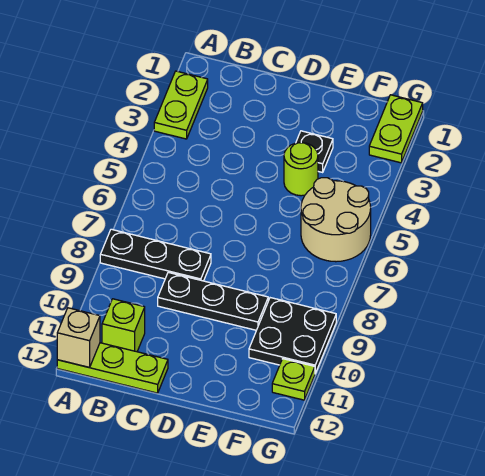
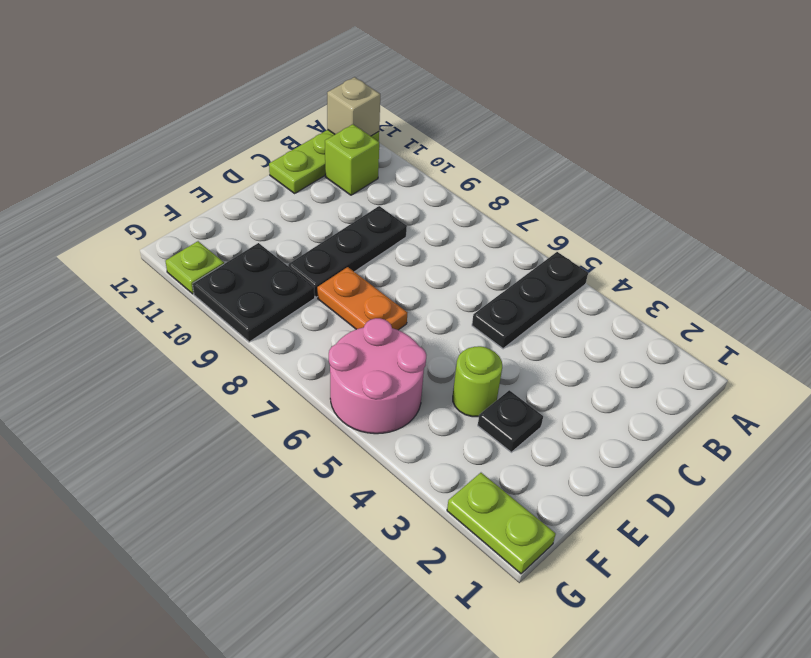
lime plate A2:A3 level 1 -> none
black plate A8:C8 level 1 -> black plate A5:C5 level 1
none -> orange plate E7:E8 level 1
tan round brick F5:G6 level 1 -> pink round brick F5:G6 level 1

